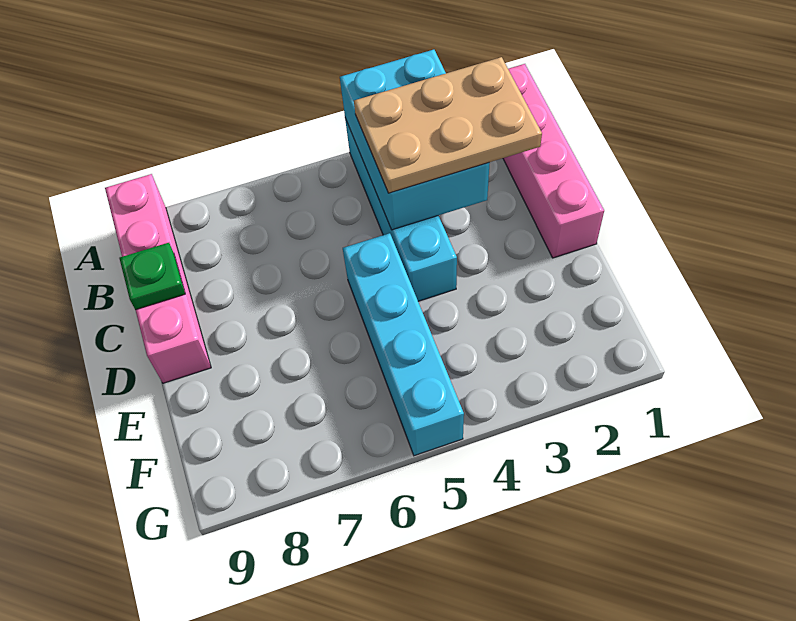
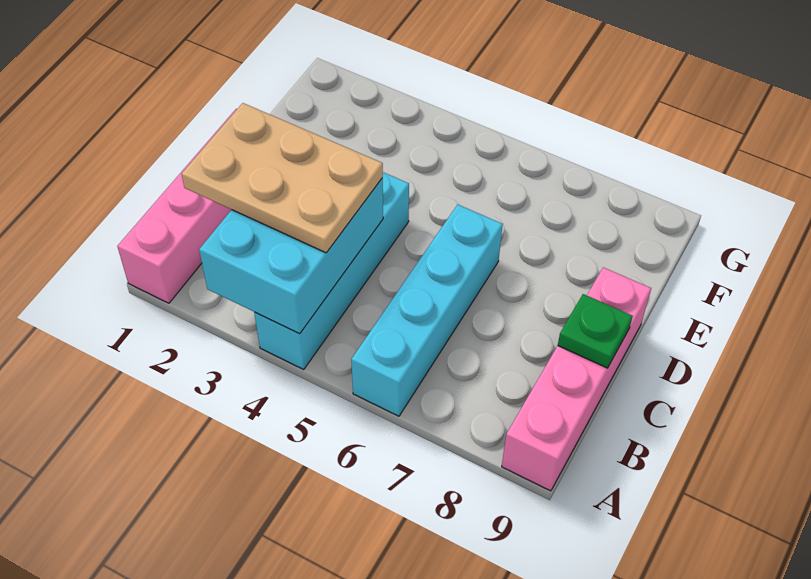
cyan brick D5:G5 level 1 -> cyan brick A6:D6 level 1

